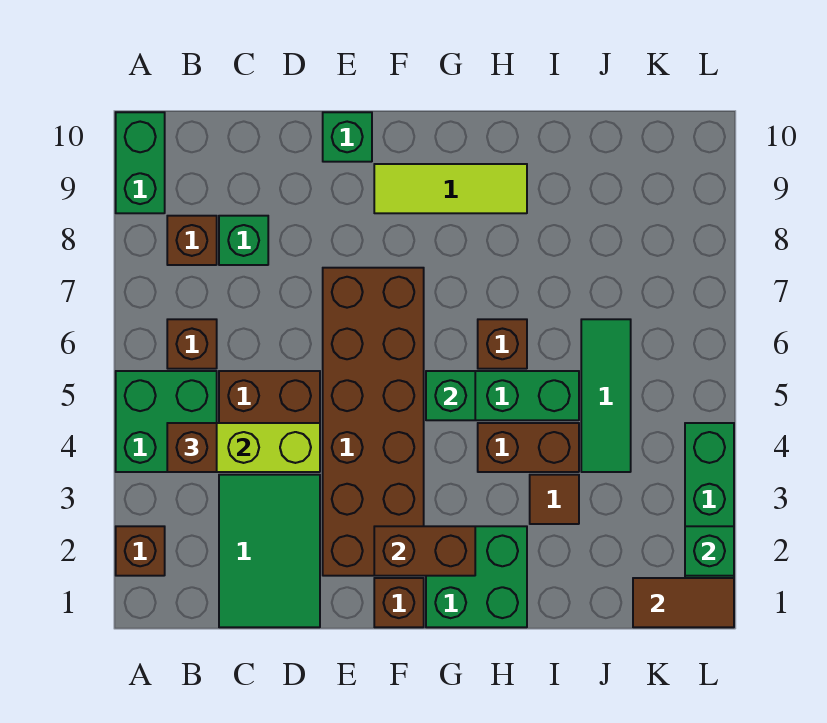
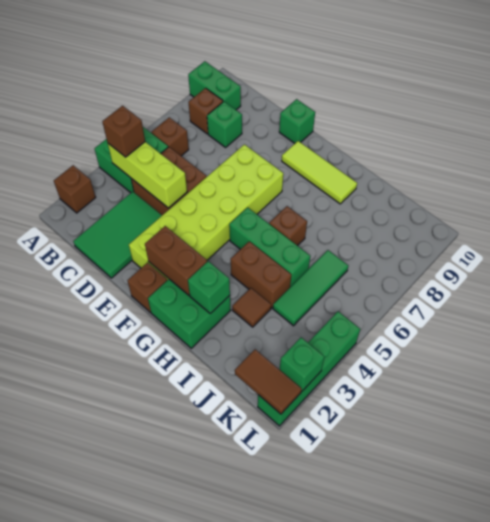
green brick A9:A10 level 1 -> green brick A9:B9 level 1
brown brick E2:F7 level 1 -> lime brick E2:F7 level 1
green brick G5 level 2 -> green brick H2 level 2

